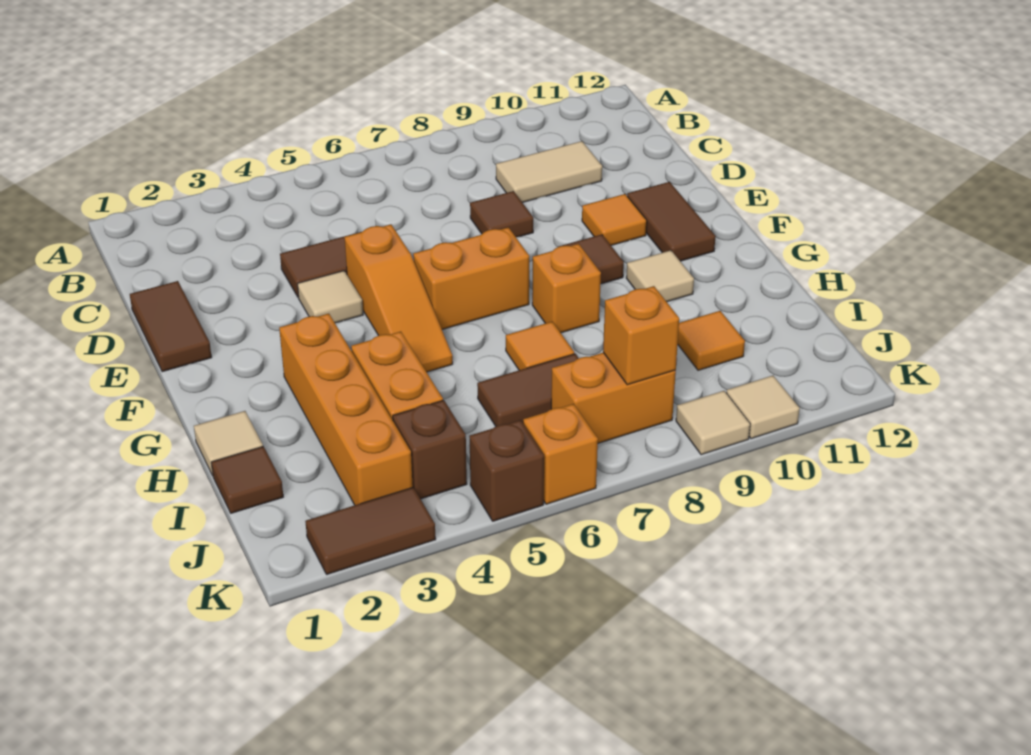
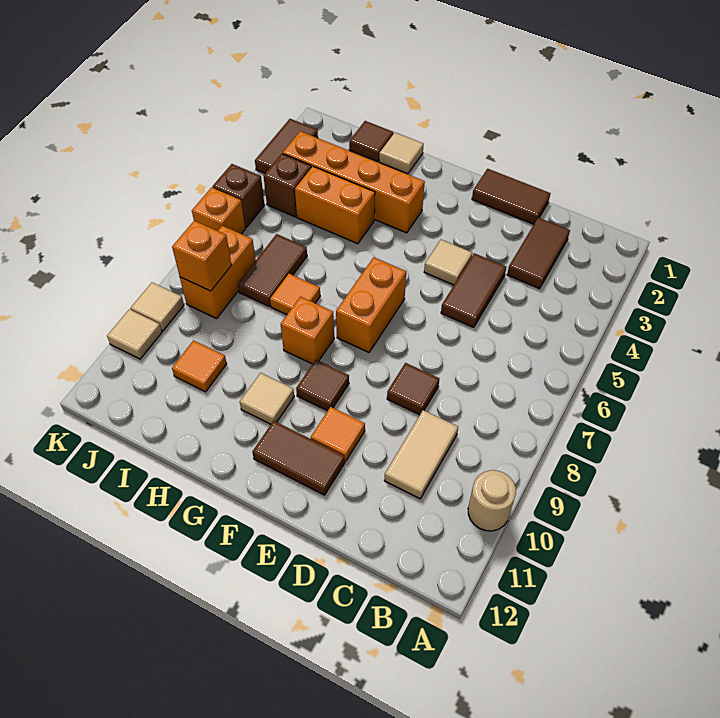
none -> tan round brick A10 level 1
none -> brown tile C2:C3 level 1
orange slope E5:G5 level 1 top E -> none

